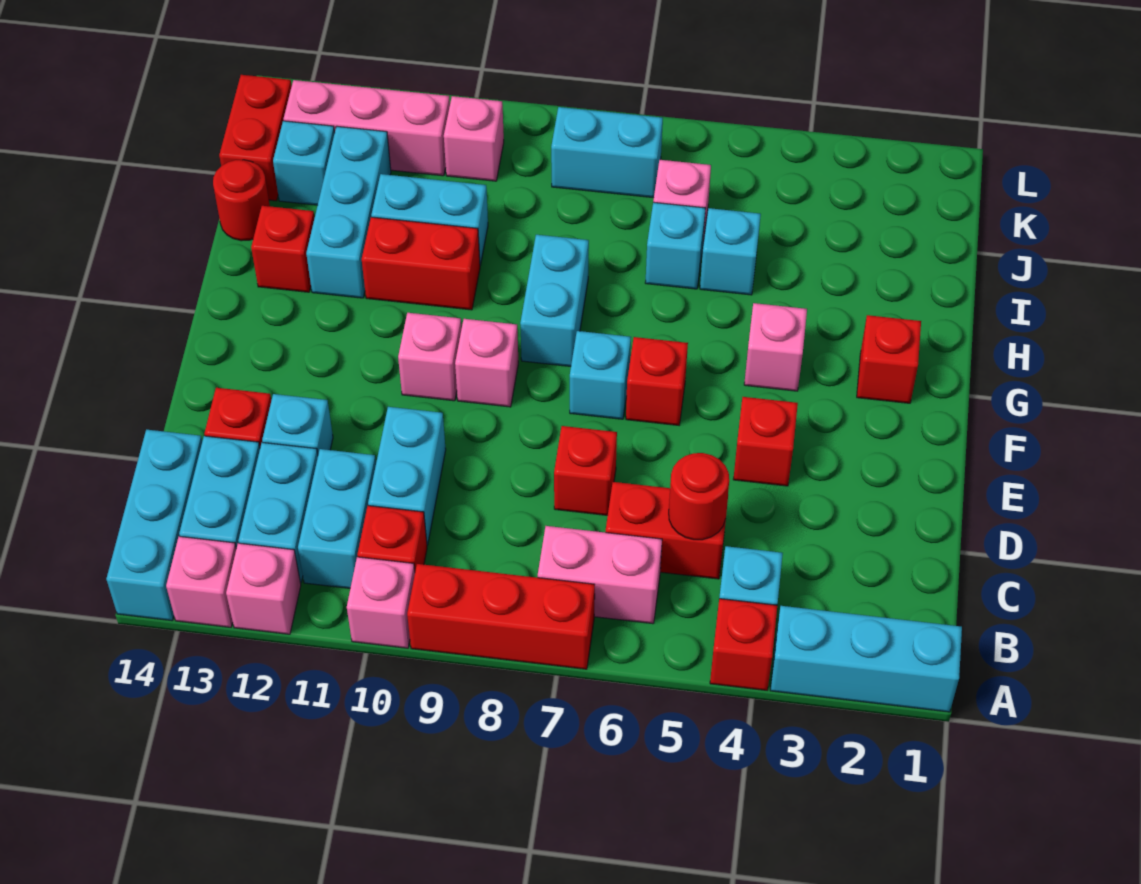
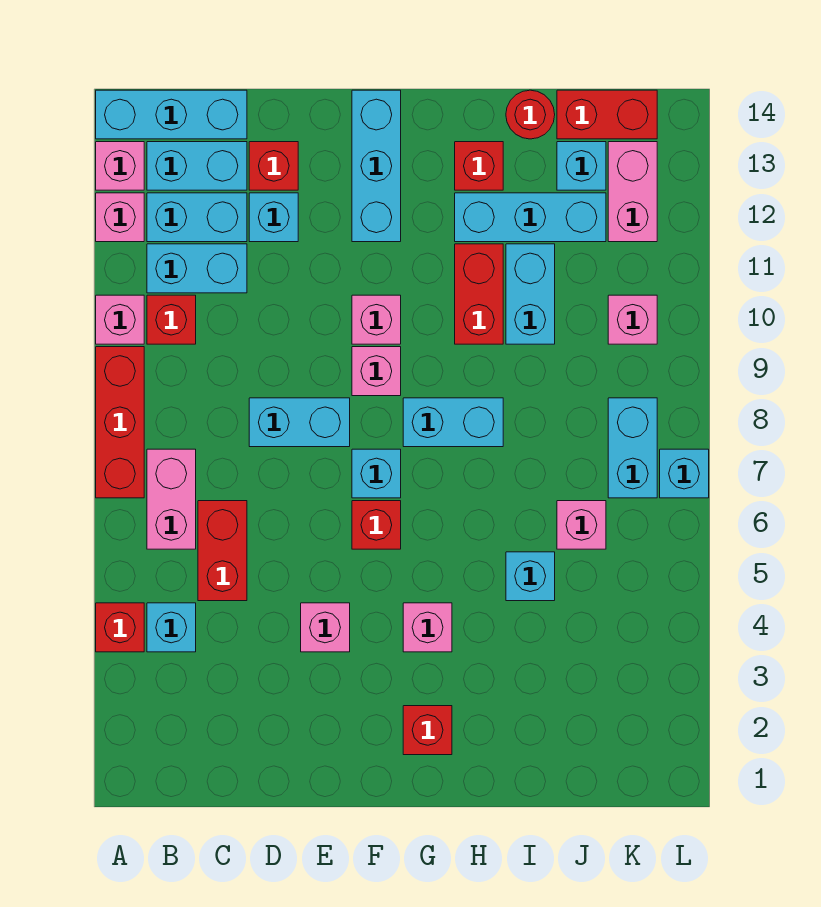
cyan brick A1:A3 level 1 -> cyan brick F12:F14 level 1
red round brick C5 level 2 -> none
cyan brick C10:D10 level 1 -> cyan brick D8:E8 level 1
red brick D7 level 1 -> none
red brick E4 level 1 -> pink brick E4 level 1
cyan brick I6 level 1 -> cyan brick L7 level 1
pink brick K11:K13 level 1 -> pink brick K12:K13 level 1

